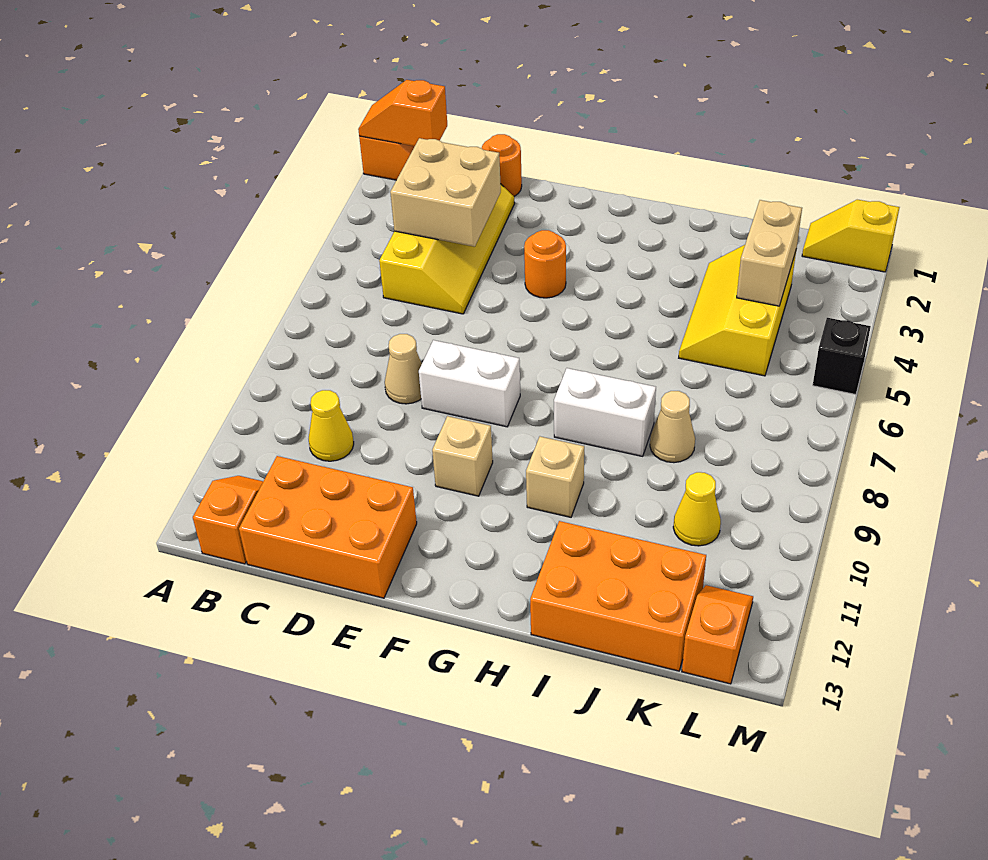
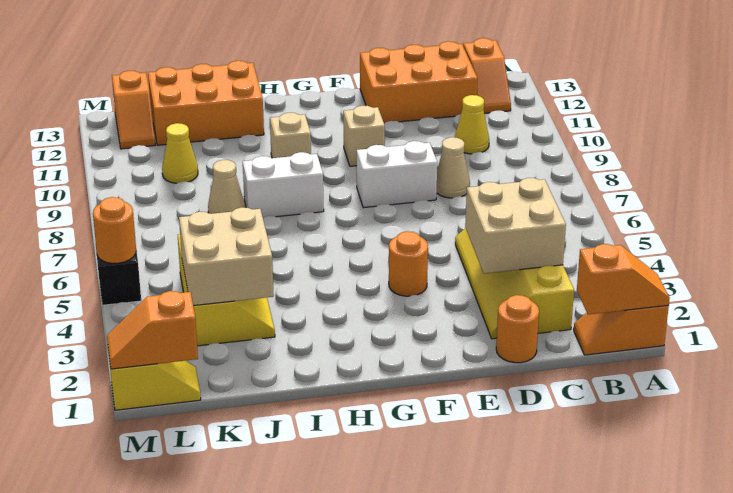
tan brick K3:K4 level 2 -> tan brick J3:K4 level 2
none -> orange slope L1:M1 level 2 top L
none -> orange round brick M5 level 2

